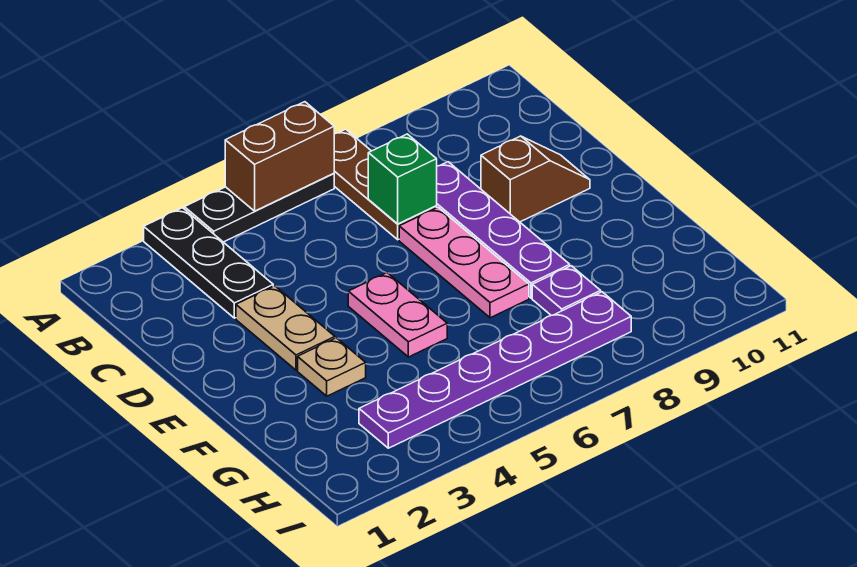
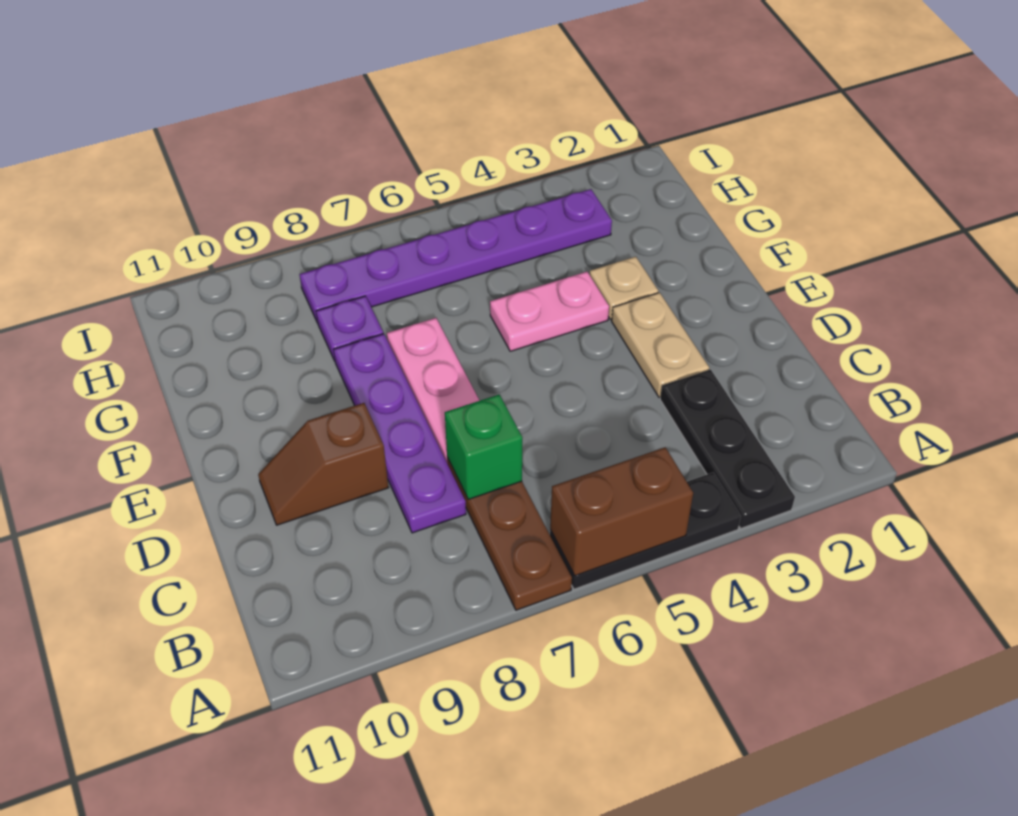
pink plate E5:F5 level 1 -> pink plate F4:F5 level 1

